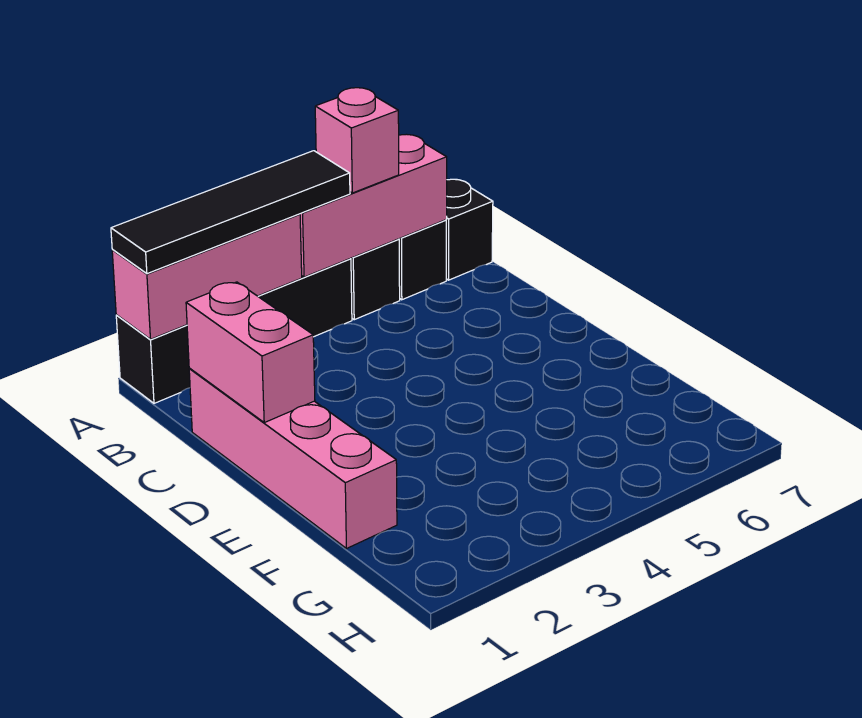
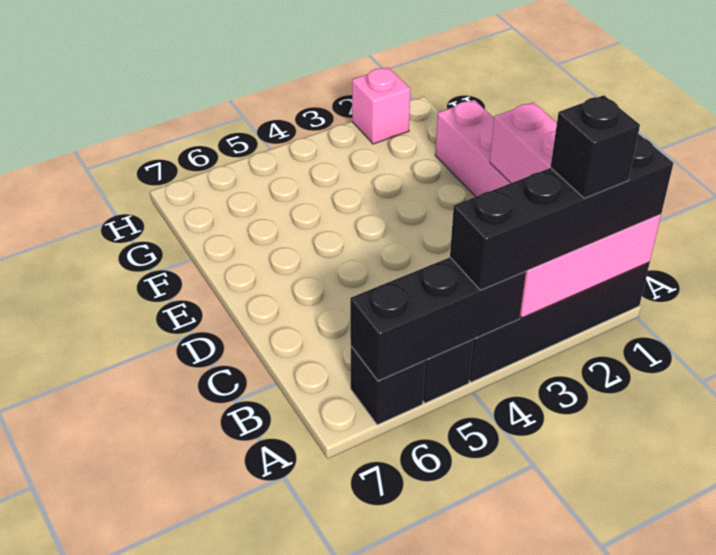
black tile A1:A4 level 3 -> black brick A1:A4 level 3
pink brick A4:A6 level 2 -> black brick A4:A6 level 2
pink brick A5 level 3 -> pink brick H2 level 1
black brick A7 level 1 -> black brick A2 level 4

